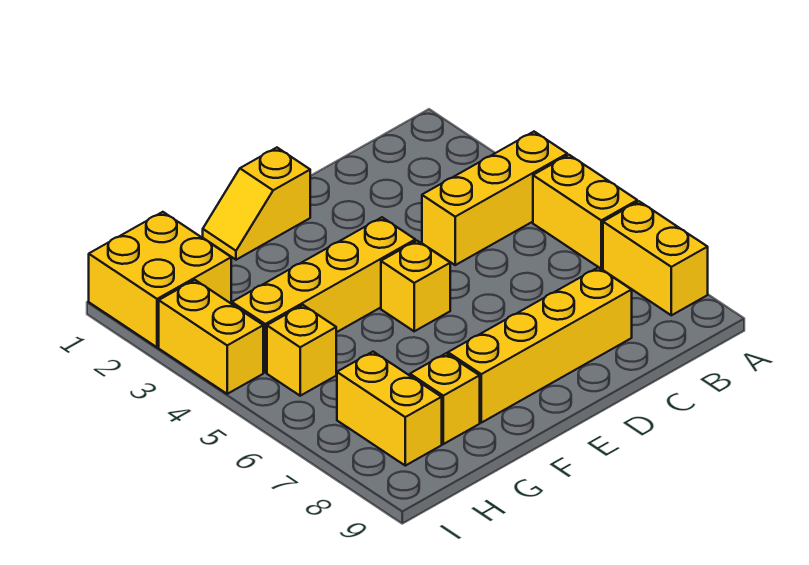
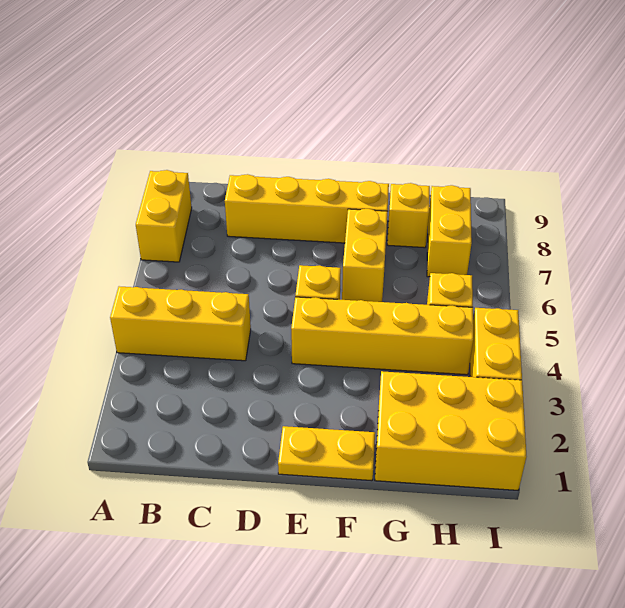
yellow brick A5:A6 level 1 -> yellow brick F6:F7 level 1
yellow slope E1:F1 level 1 top E -> yellow plate E1:F1 level 1
yellow brick H1:I2 level 1 -> yellow brick G1:I2 level 1

